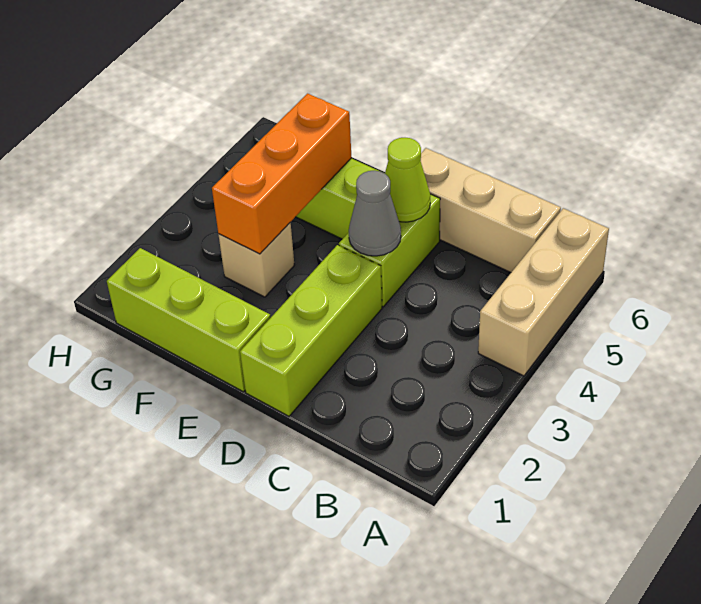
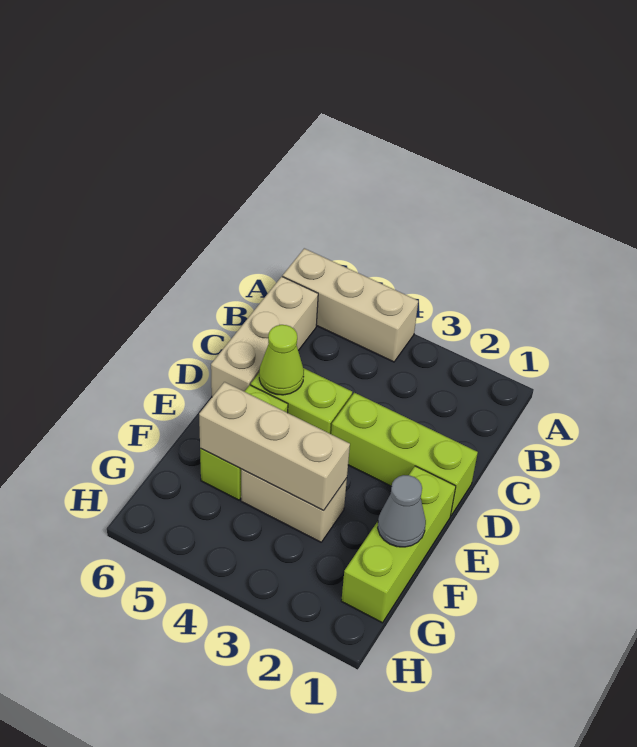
grey cone D4 level 2 -> grey cone F1 level 2
tan brick F3 level 1 -> tan brick F3:F4 level 1
orange brick F3:F5 level 2 -> tan brick F3:F5 level 2

